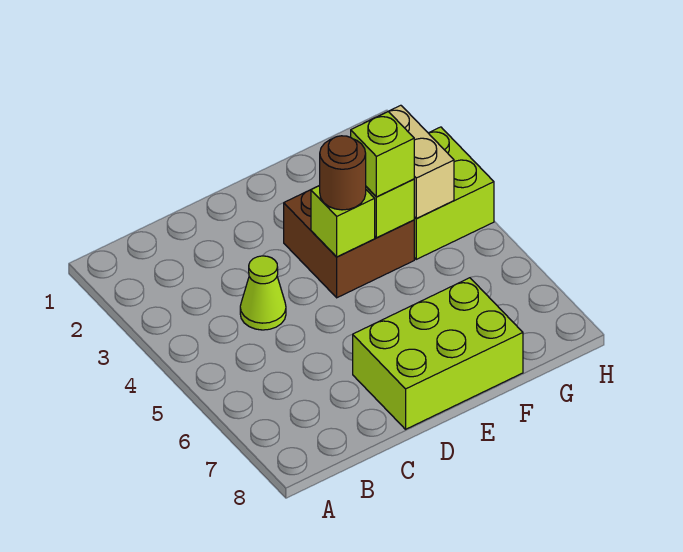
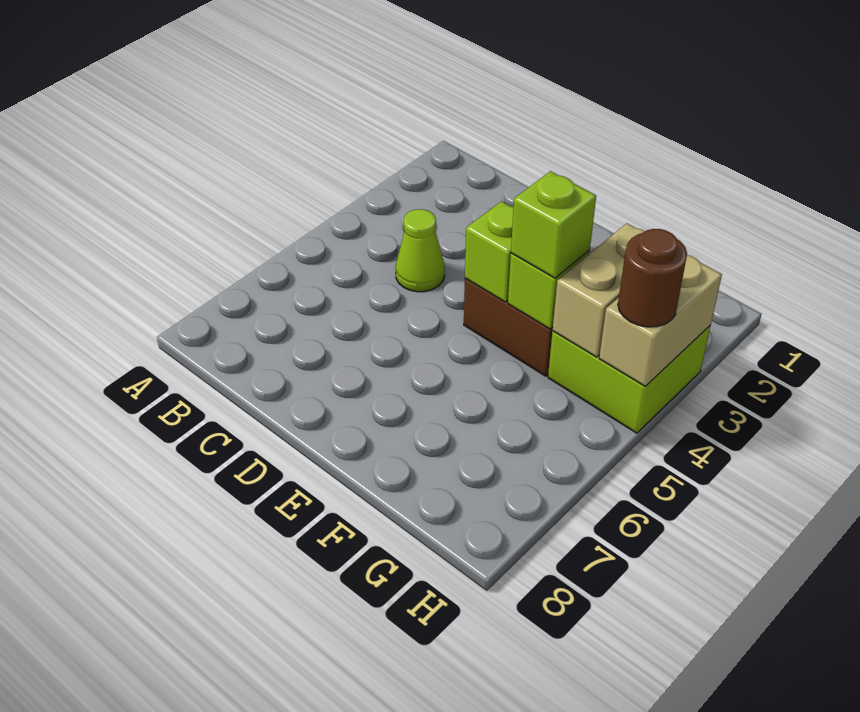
lime brick D7:F8 level 1 -> none
brown round brick E4 level 3 -> brown round brick H4 level 3
none -> tan brick H3:H4 level 2

